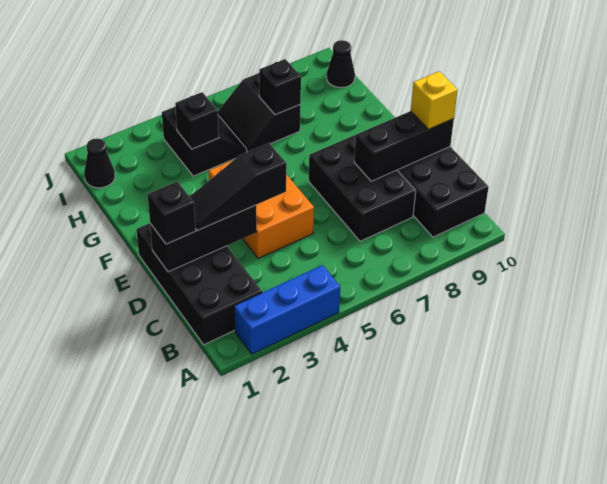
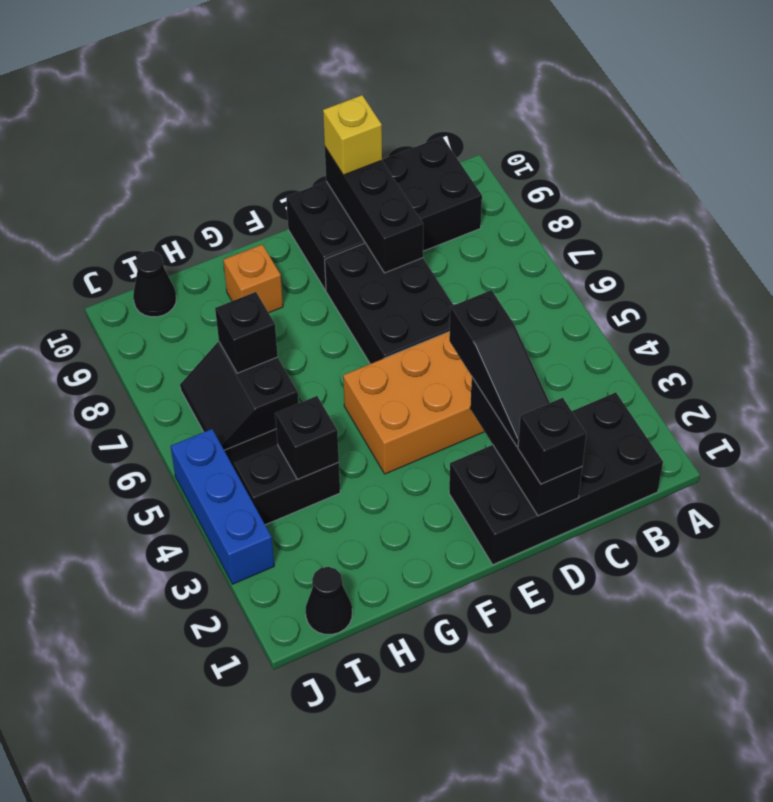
blue brick A2:A4 level 1 -> blue brick J3:J5 level 1
black brick C7:E8 level 1 -> black brick D6:E8 level 1
none -> orange brick G9 level 1
black slope H6:I7 level 1 top 7 -> black slope H6:I7 level 1 top H

